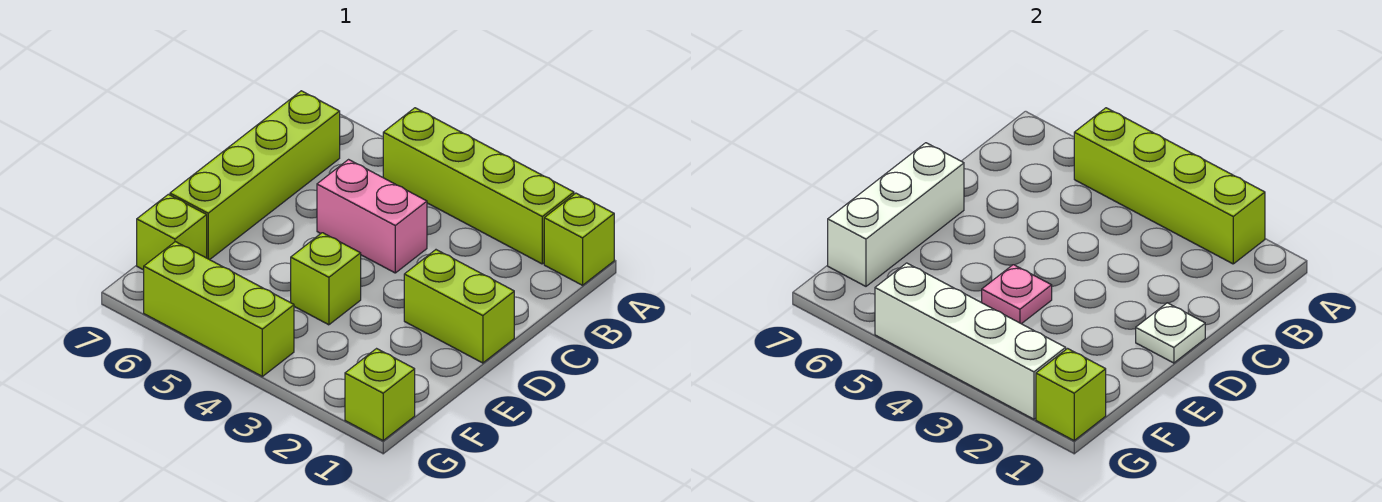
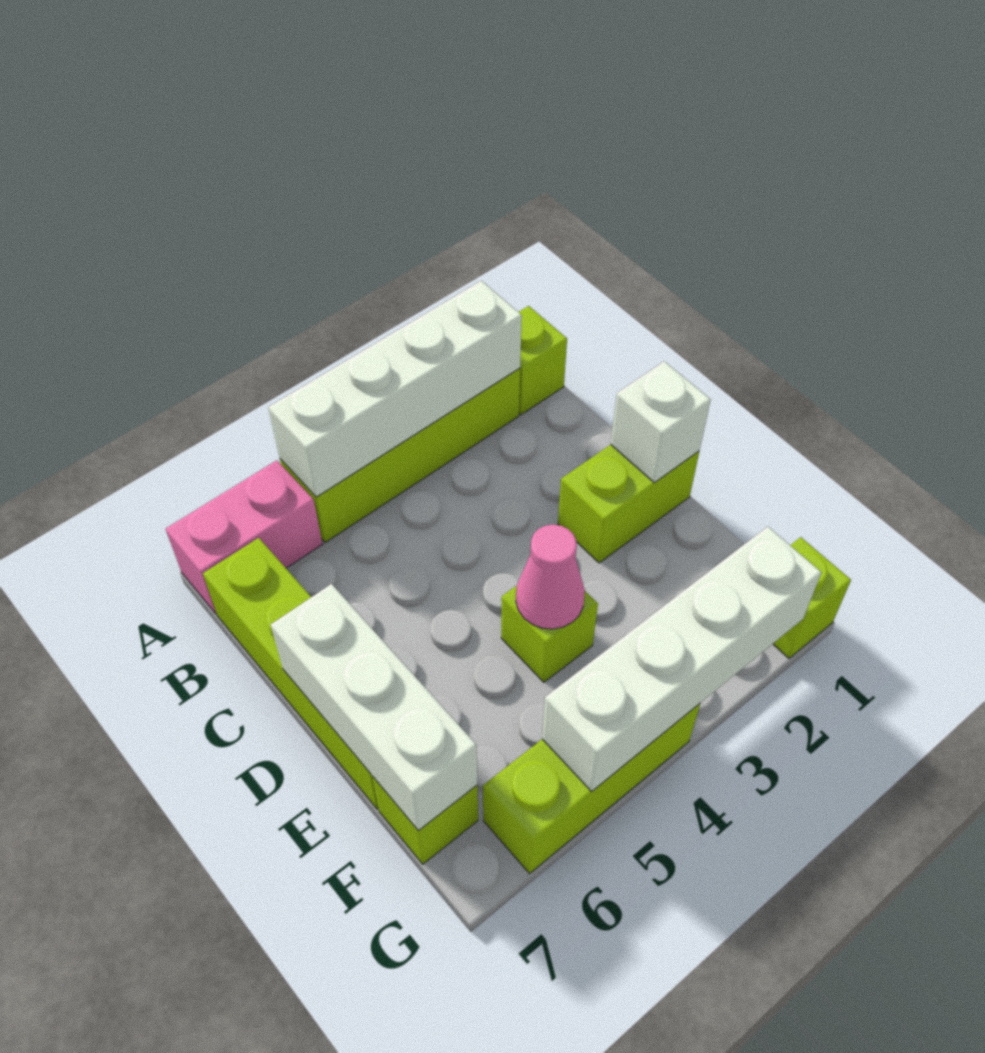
lime brick A2:A5 level 2 -> white brick A2:A5 level 2
pink brick C4:C5 level 1 -> pink brick A6:A7 level 1
white plate D1 level 2 -> white brick D1 level 2
pink plate E4 level 2 -> pink cone E4 level 2
lime brick G1 level 2 -> none

